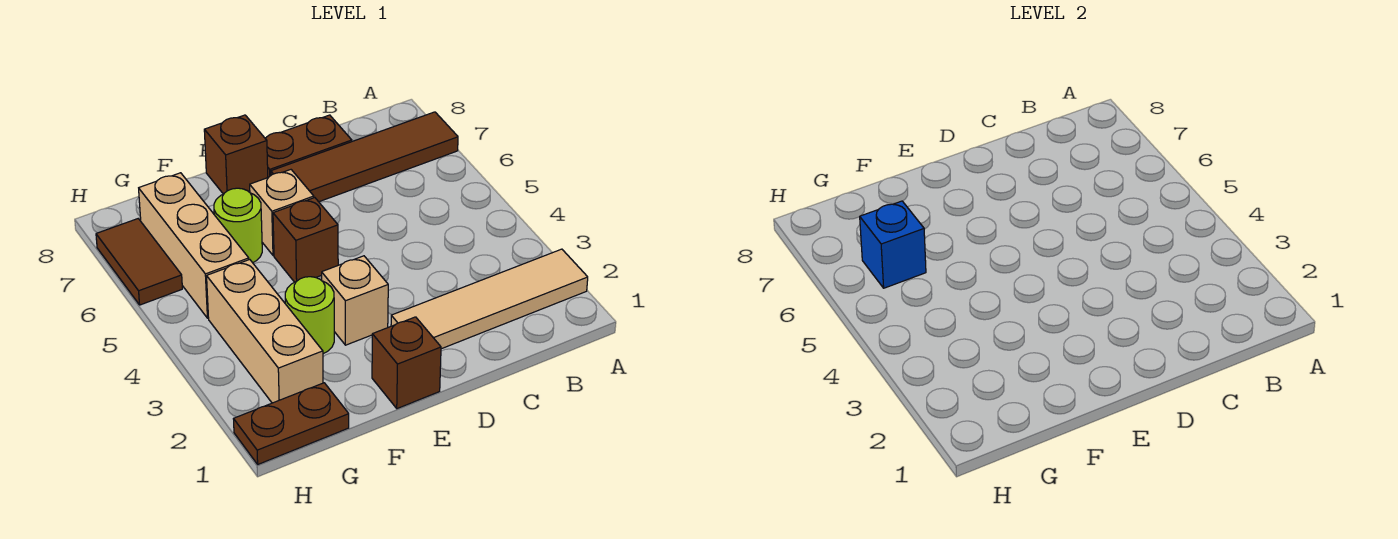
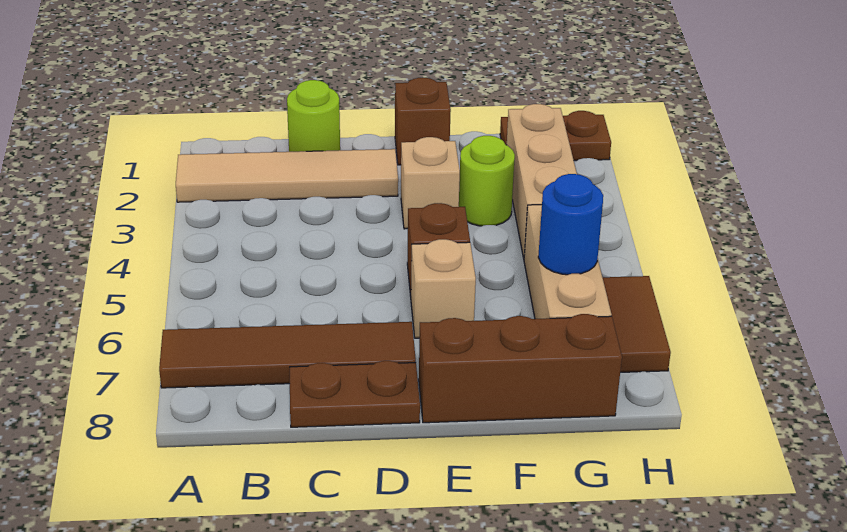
brown brick E8 level 1 -> brown brick E8:G8 level 1
lime round brick F6 level 1 -> lime round brick C1 level 1
blue brick G6 level 2 -> blue round brick G6 level 2

